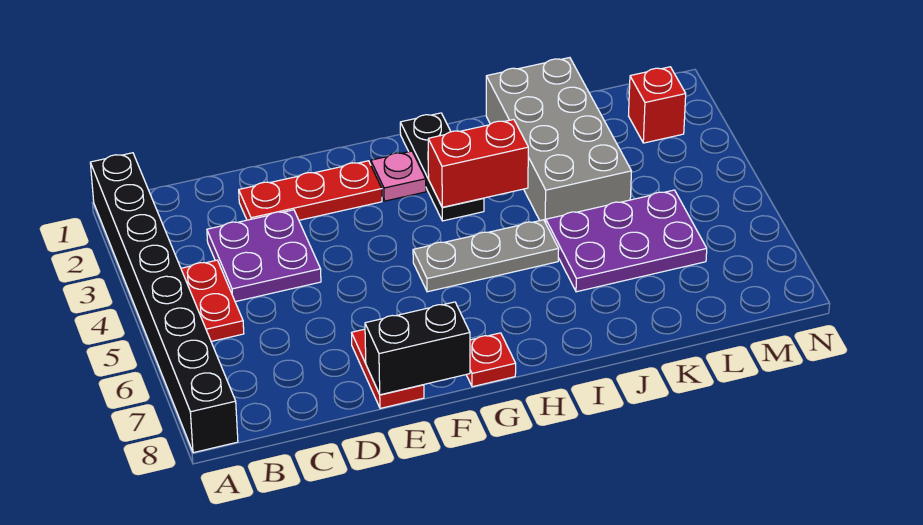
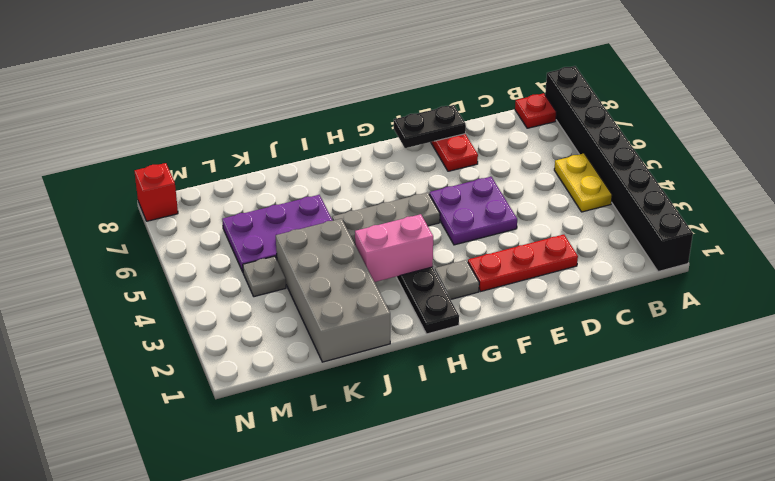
red plate B4:B5 level 1 -> yellow plate B4:B5 level 1
purple plate C3:D4 level 1 -> purple plate E4:F5 level 1
black brick E8:F8 level 2 -> black plate E8:F8 level 2
pink plate G2 level 1 -> grey plate G2 level 1
red plate G8 level 1 -> red plate B8 level 1
red brick H3:I3 level 2 -> pink brick H3:I3 level 2
none -> grey plate L4 level 1
red brick M2 level 1 -> red brick N8 level 1

